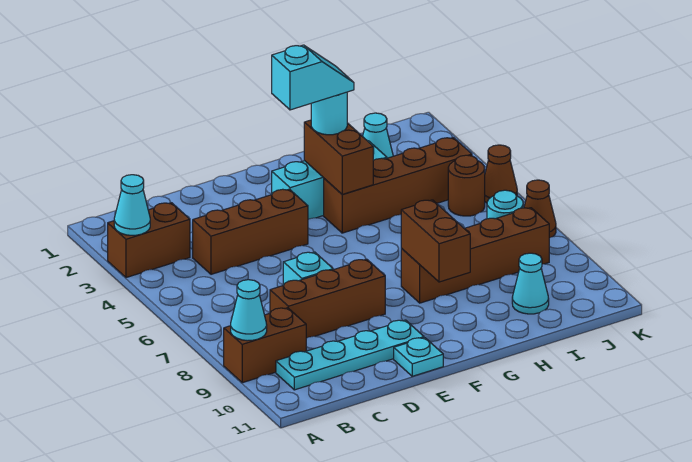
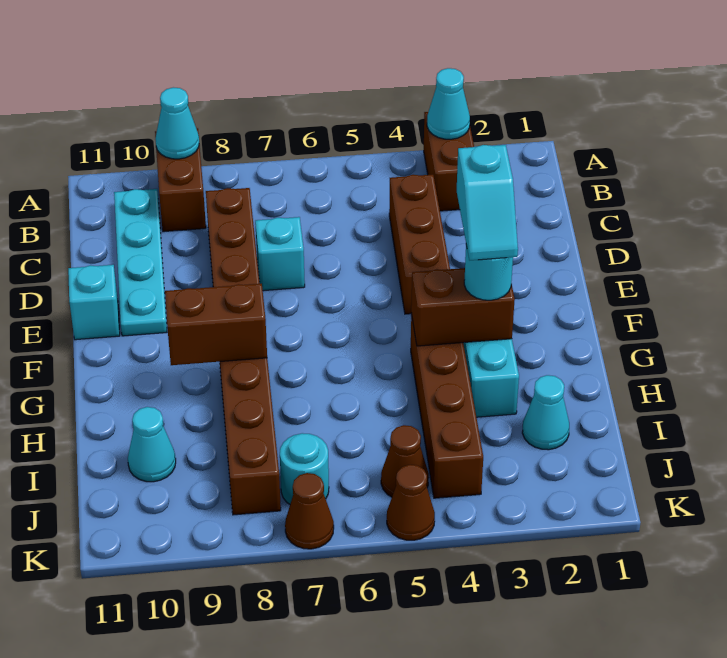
cyan plate E11 level 1 -> cyan brick E11 level 1
brown round brick J5 level 1 -> brown cone J5 level 1

